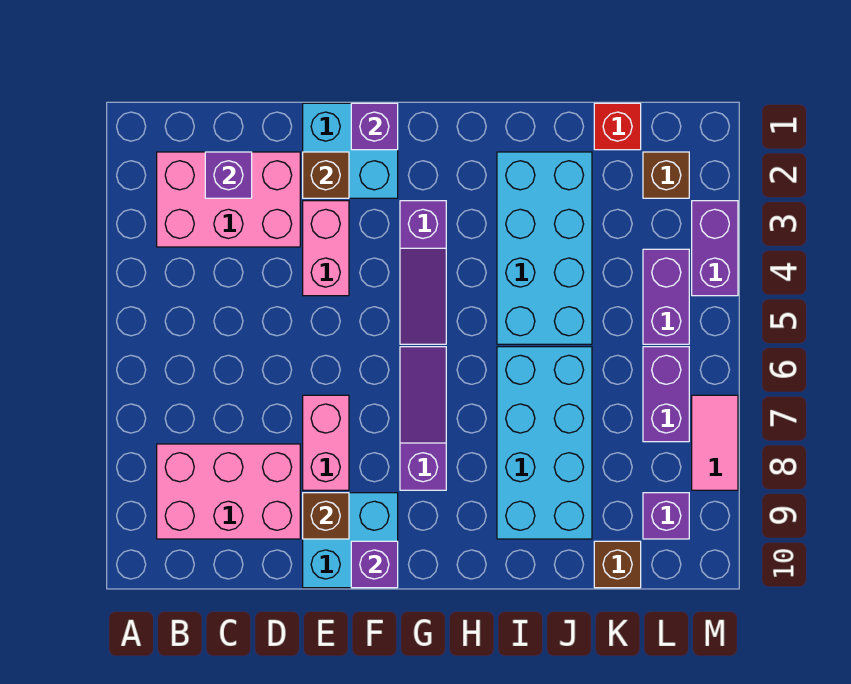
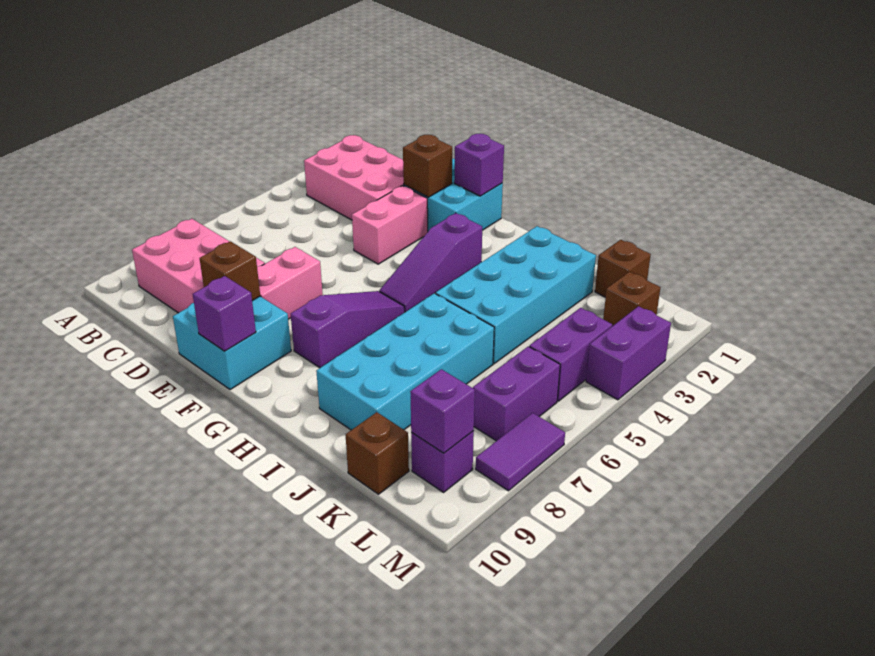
purple brick C2 level 2 -> purple brick L9 level 2
red brick K1 level 1 -> brown brick K1 level 1
pink tile M7:M8 level 1 -> purple tile M7:M8 level 1

